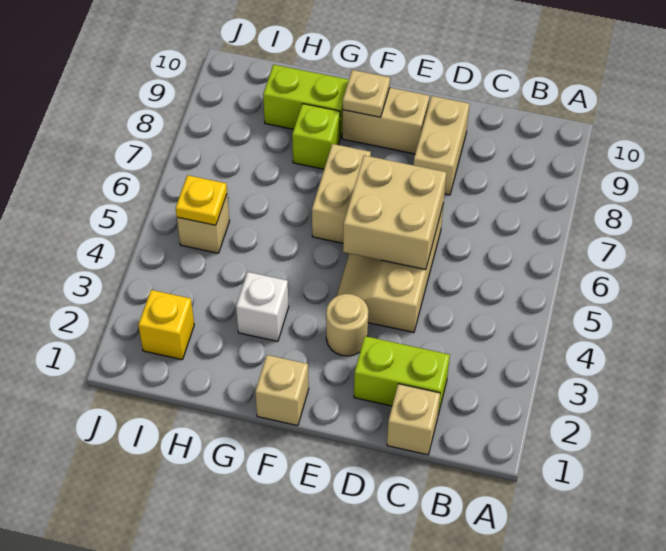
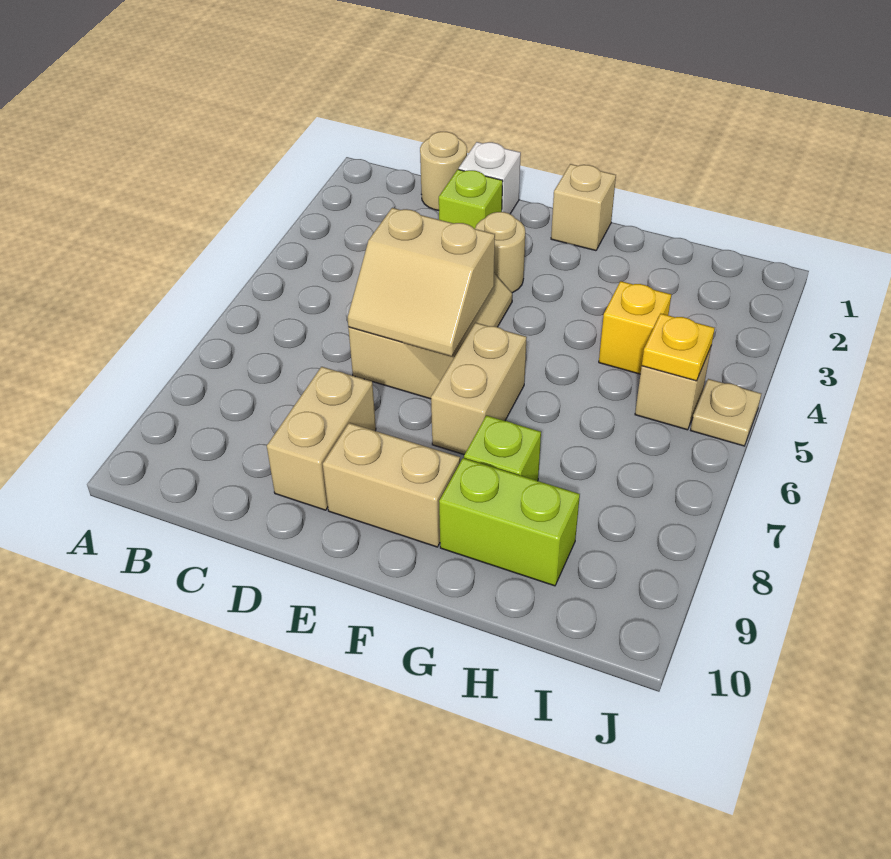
tan brick C1 level 1 -> tan round brick C1 level 1
lime brick C2:D2 level 1 -> lime brick D2 level 1
tan brick D5:E6 level 2 -> tan slope D5:E6 level 2 top 5
tan plate F9 level 2 -> tan plate J5 level 1
white brick G3 level 1 -> white brick D1 level 1
yellow brick I2 level 1 -> yellow brick H4 level 1

